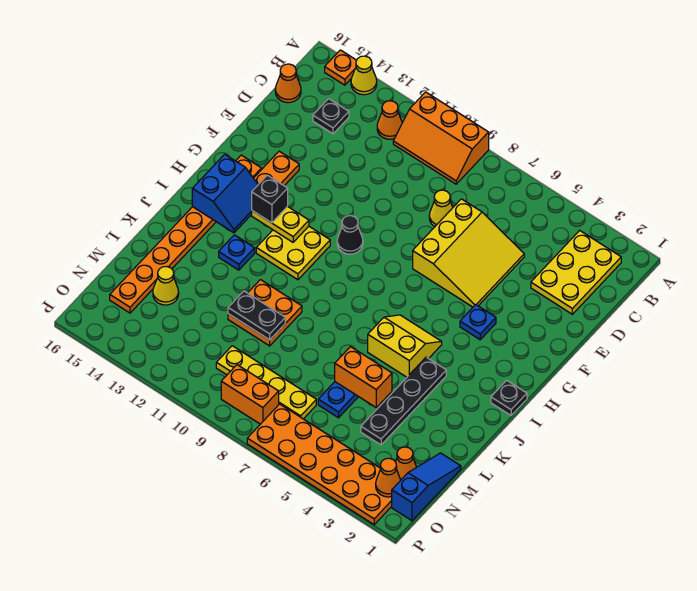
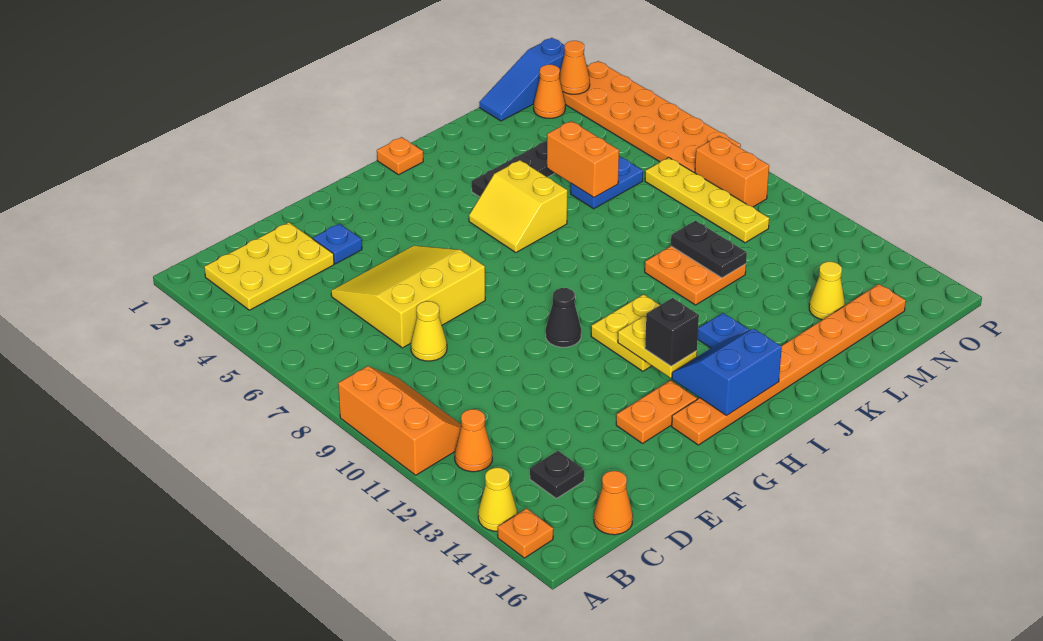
blue plate G4 level 1 -> blue plate E3 level 1
black plate I1 level 1 -> orange plate I1 level 1

